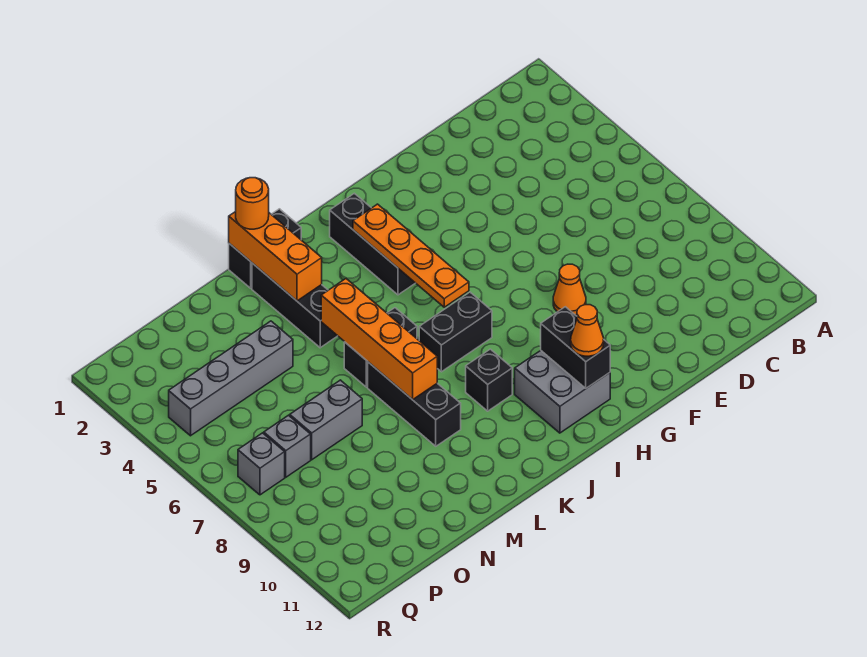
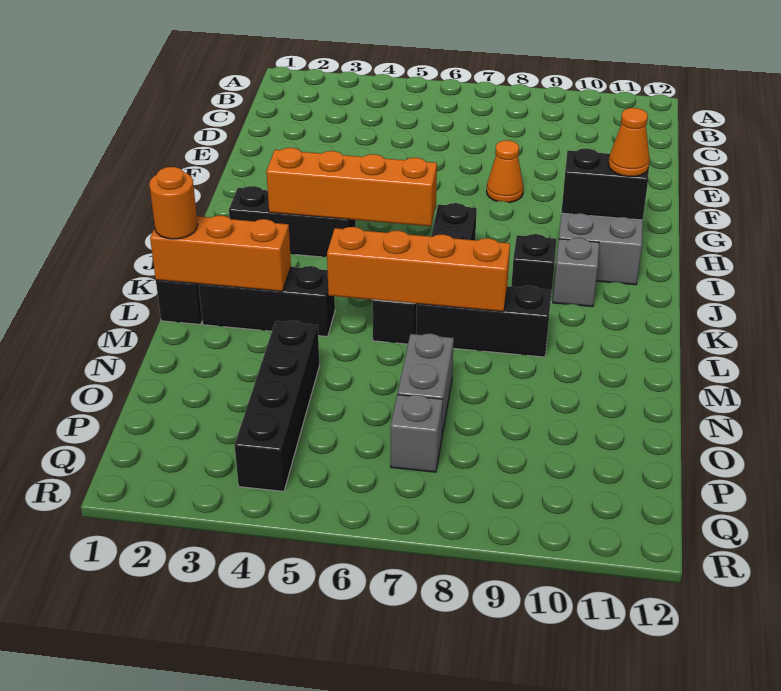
orange plate I3:I6 level 2 -> orange brick I3:I6 level 2
grey brick N4:Q4 level 1 -> black brick N4:Q4 level 1
grey brick Q7 level 1 -> grey brick J10 level 1

